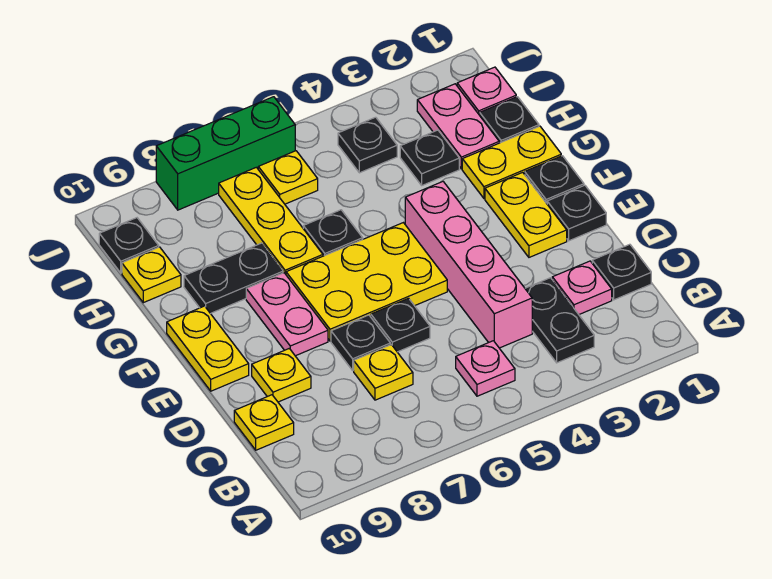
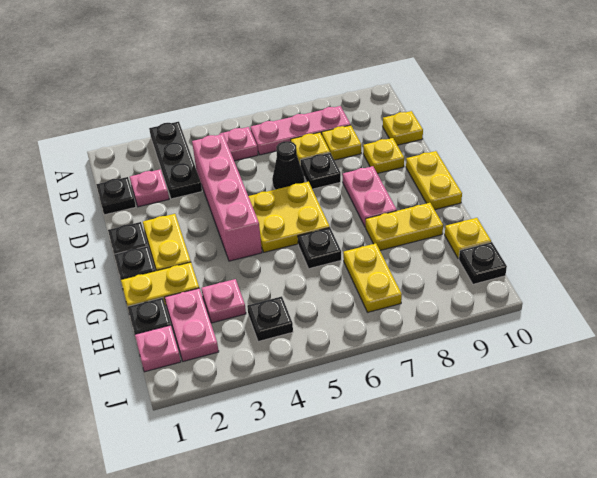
black plate B3:C3 level 1 -> black plate A3:C3 level 1
none -> pink plate B6:B8 level 1
black plate D6 level 1 -> black cone D6 level 1
yellow plate E5:F7 level 1 -> yellow plate E5:F6 level 1
yellow plate G7:I7 level 1 -> yellow plate H7:I7 level 1
black plate G8:G9 level 1 -> yellow plate G8:G9 level 1
black plate H3 level 1 -> pink plate H3 level 1
yellow plate I6 level 1 -> yellow plate C8 level 1
green brick J6:J8 level 1 -> none

